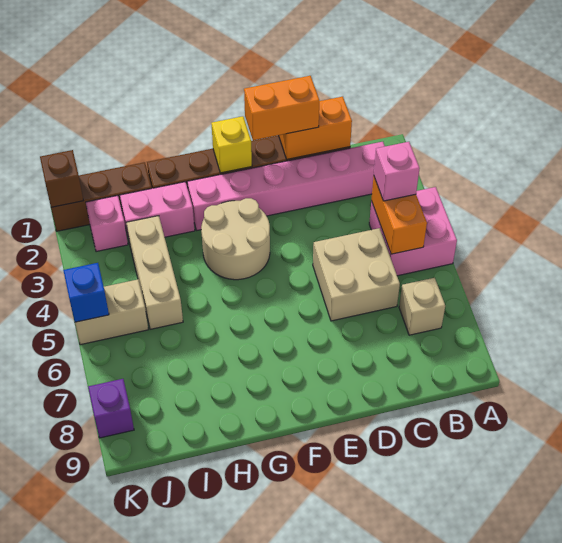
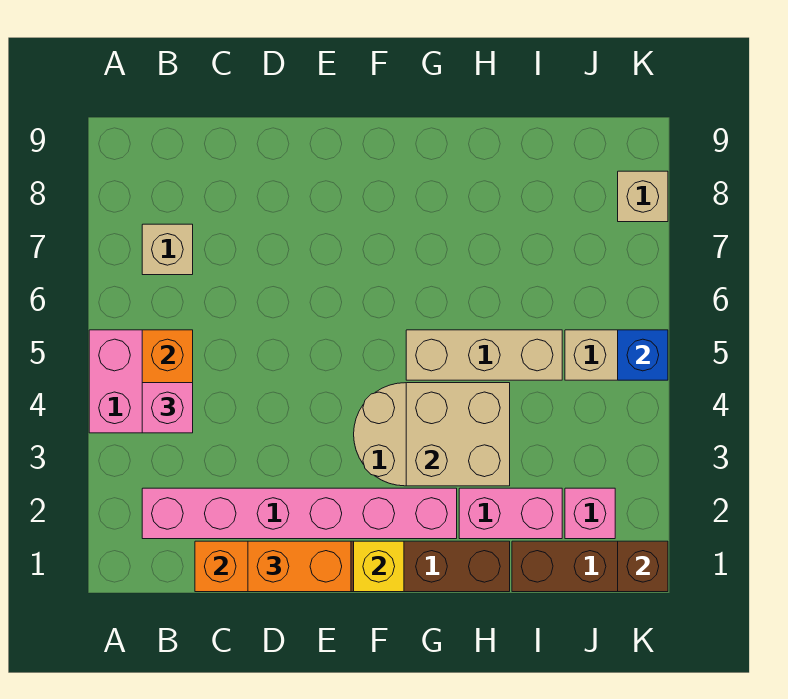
tan brick C5:D6 level 1 -> tan brick G3:H4 level 2
tan brick I3:I5 level 1 -> tan brick G5:I5 level 1
purple brick K8 level 1 -> tan brick K8 level 1

